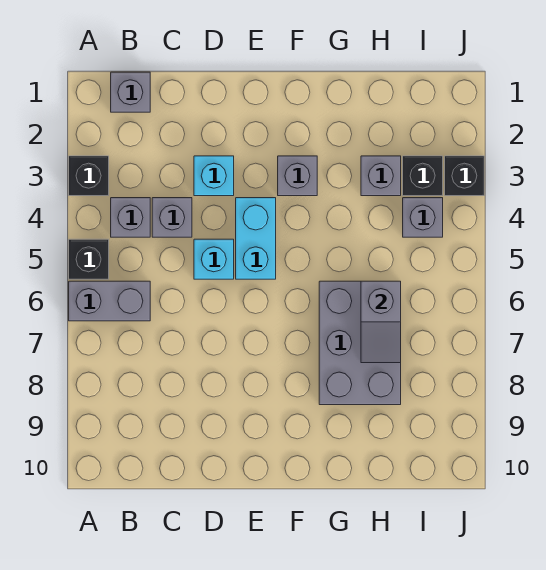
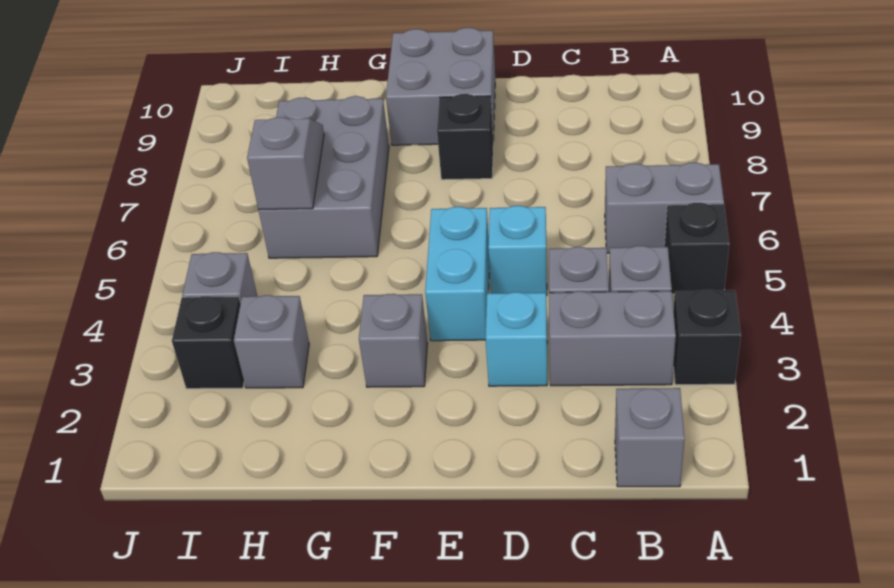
none -> grey brick B3:C3 level 1
none -> grey brick E9:F10 level 1
black brick J3 level 1 -> black brick E8 level 1

